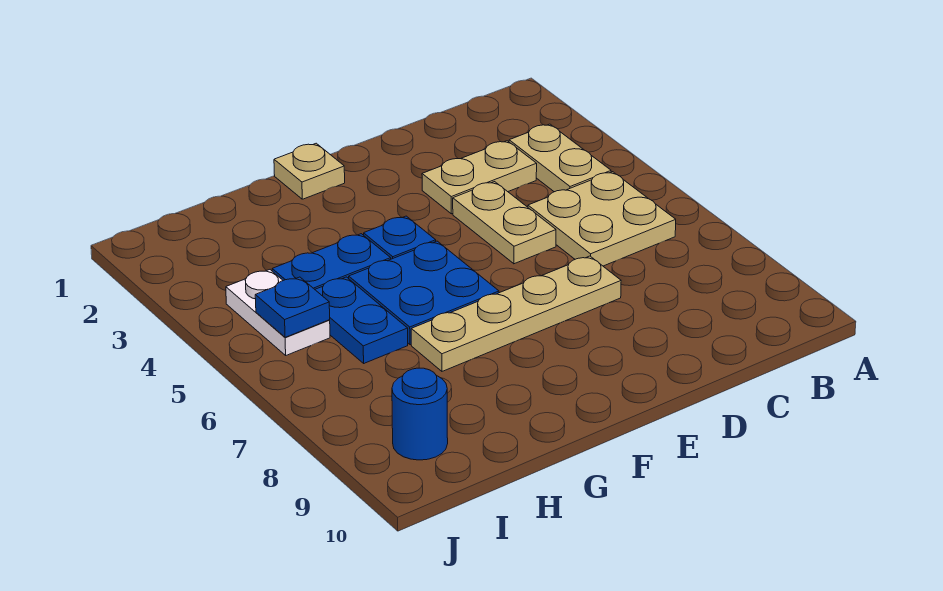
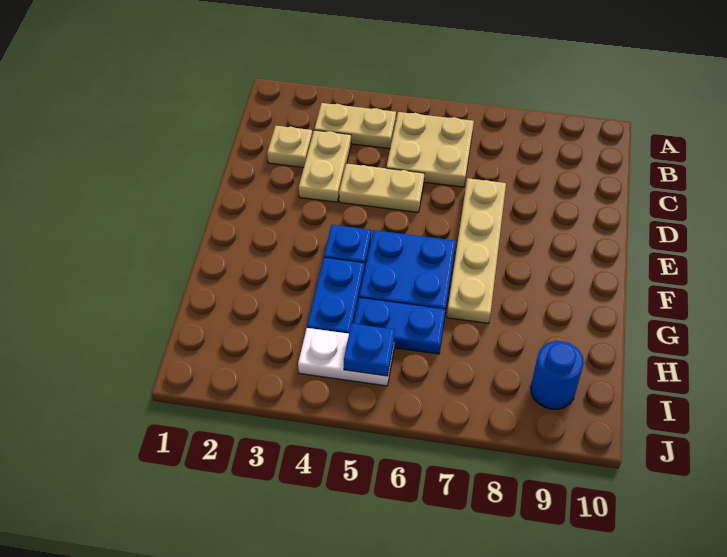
tan plate F1 level 1 -> tan plate C2 level 1

